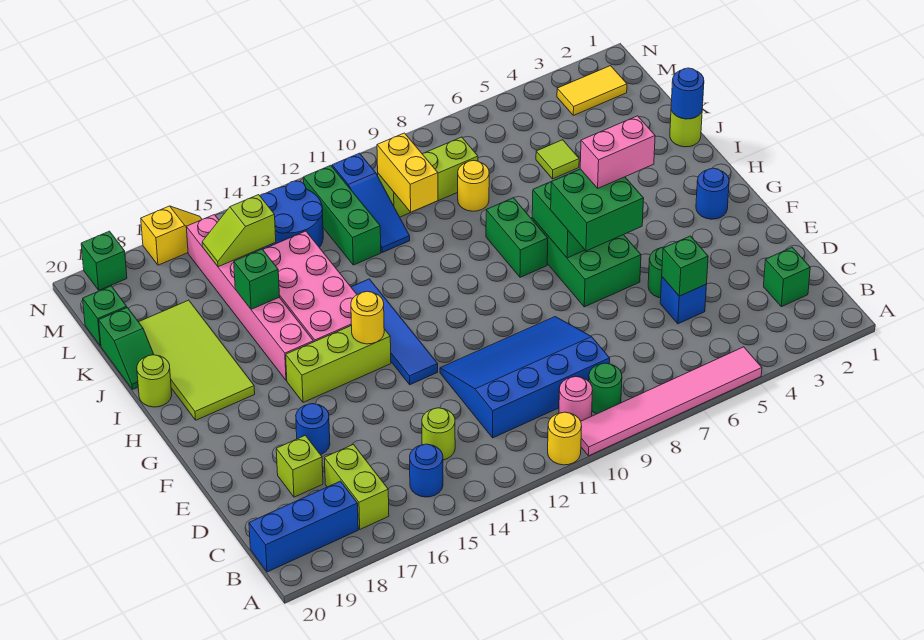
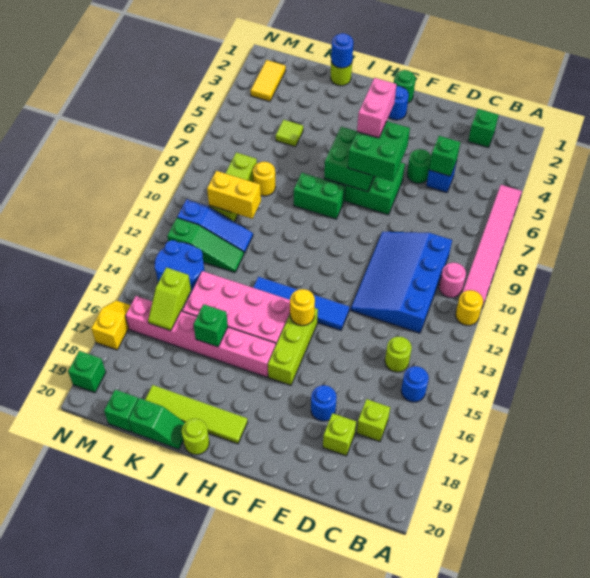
green round brick B9 level 1 -> green round brick G1 level 1
lime brick B17:C17 level 1 -> lime brick C17 level 1
blue brick B18:B20 level 1 -> none
lime tile H18:K19 level 1 -> lime tile H19:K19 level 1
green brick K12:M12 level 1 -> green slope K12:M12 level 1 top M

